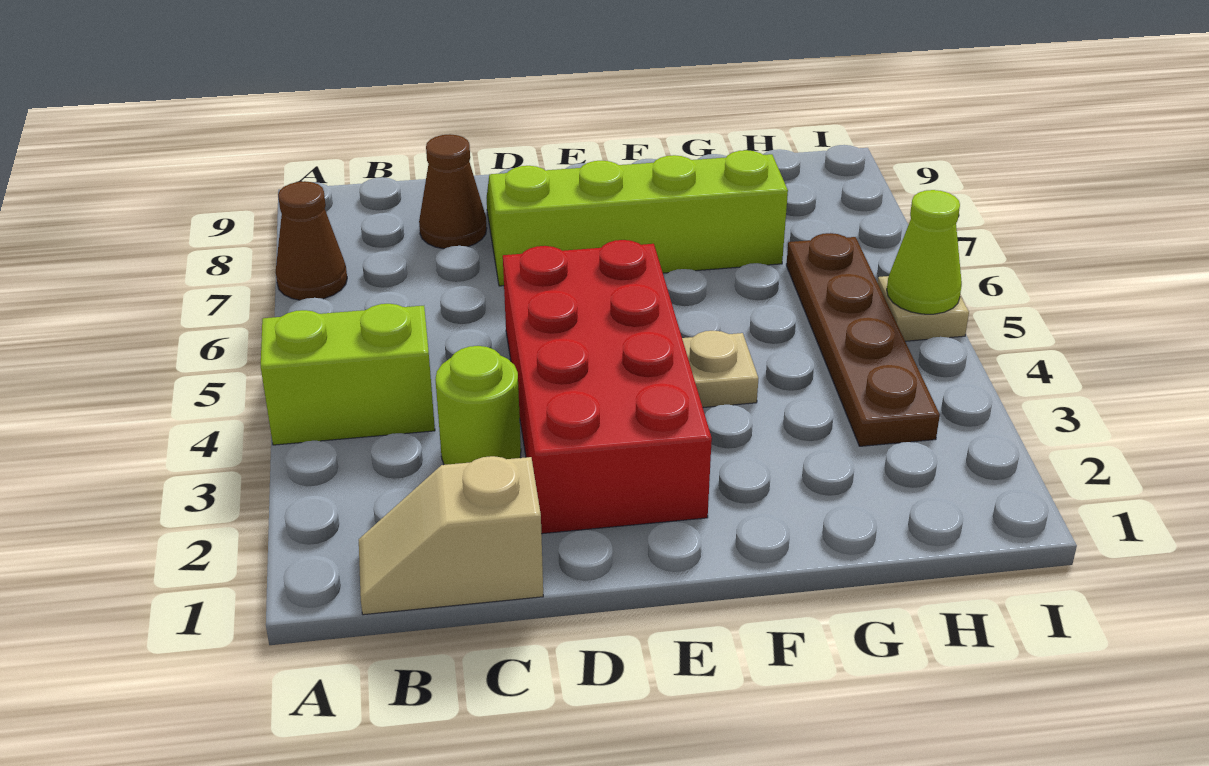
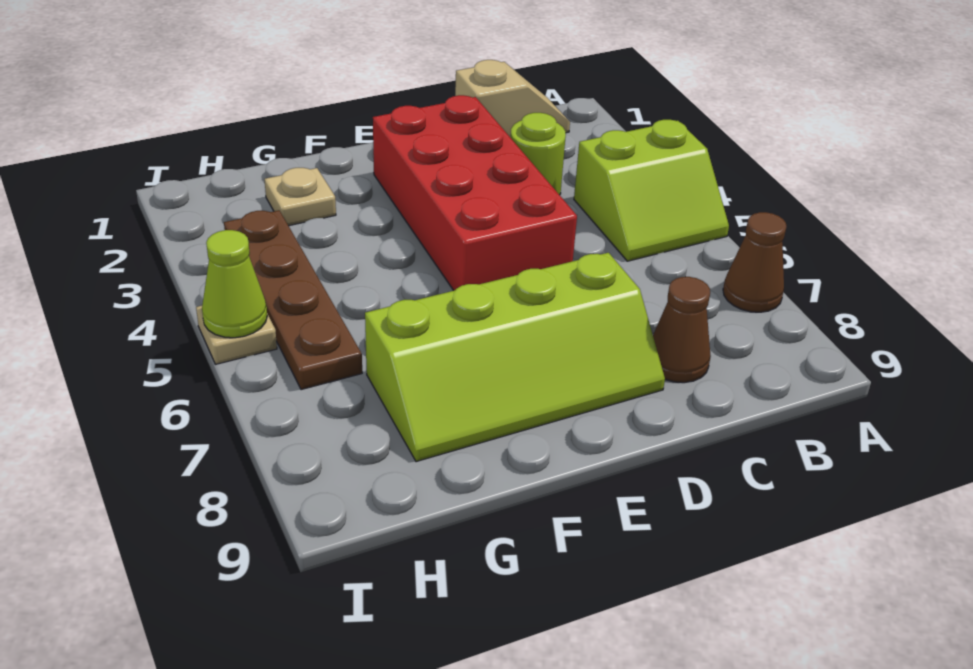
tan plate F4 level 1 -> tan plate G2 level 1

